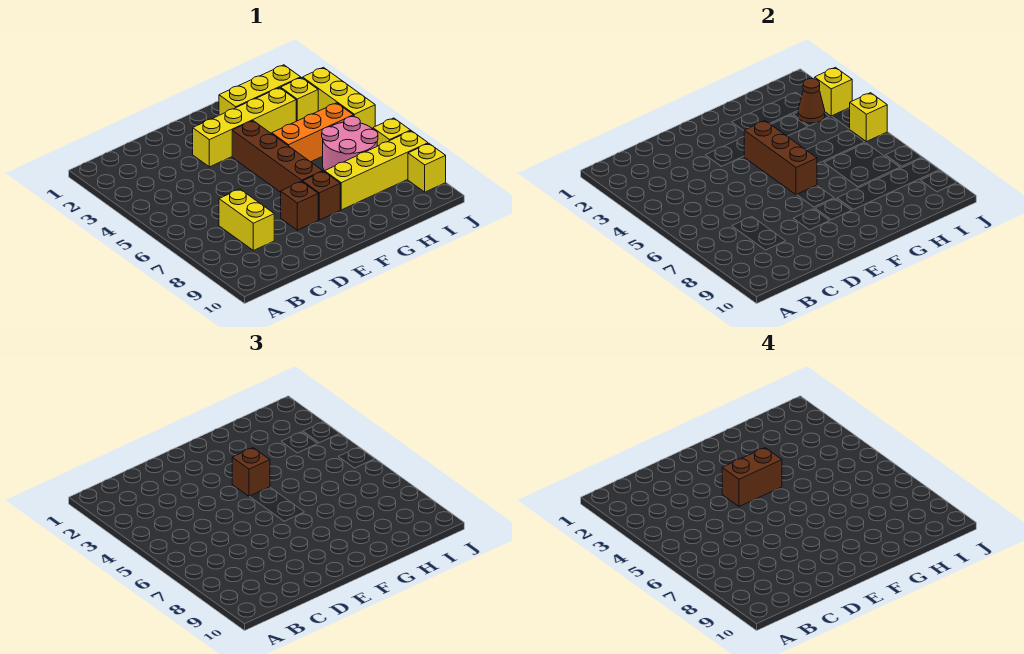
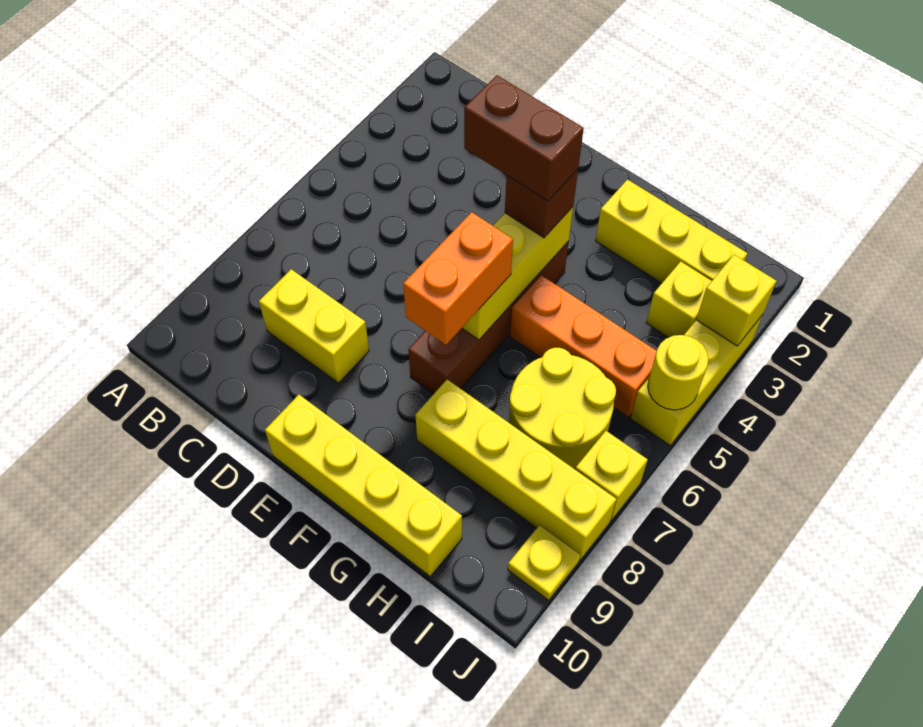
yellow brick C7:C8 level 1 -> yellow brick C8:D8 level 1
yellow brick E3:H3 level 1 -> yellow brick E10:H10 level 1
brown brick E8 level 1 -> none
brown brick F4:F6 level 2 -> yellow brick F4:F6 level 2
none -> orange brick F6:F7 level 3
brown brick F8 level 1 -> none
pink round brick H6:I7 level 1 -> yellow round brick H6:I7 level 1
brown cone I3 level 2 -> none
yellow brick J5 level 2 -> yellow round brick J5 level 2
yellow brick J9 level 1 -> yellow plate J9 level 1

